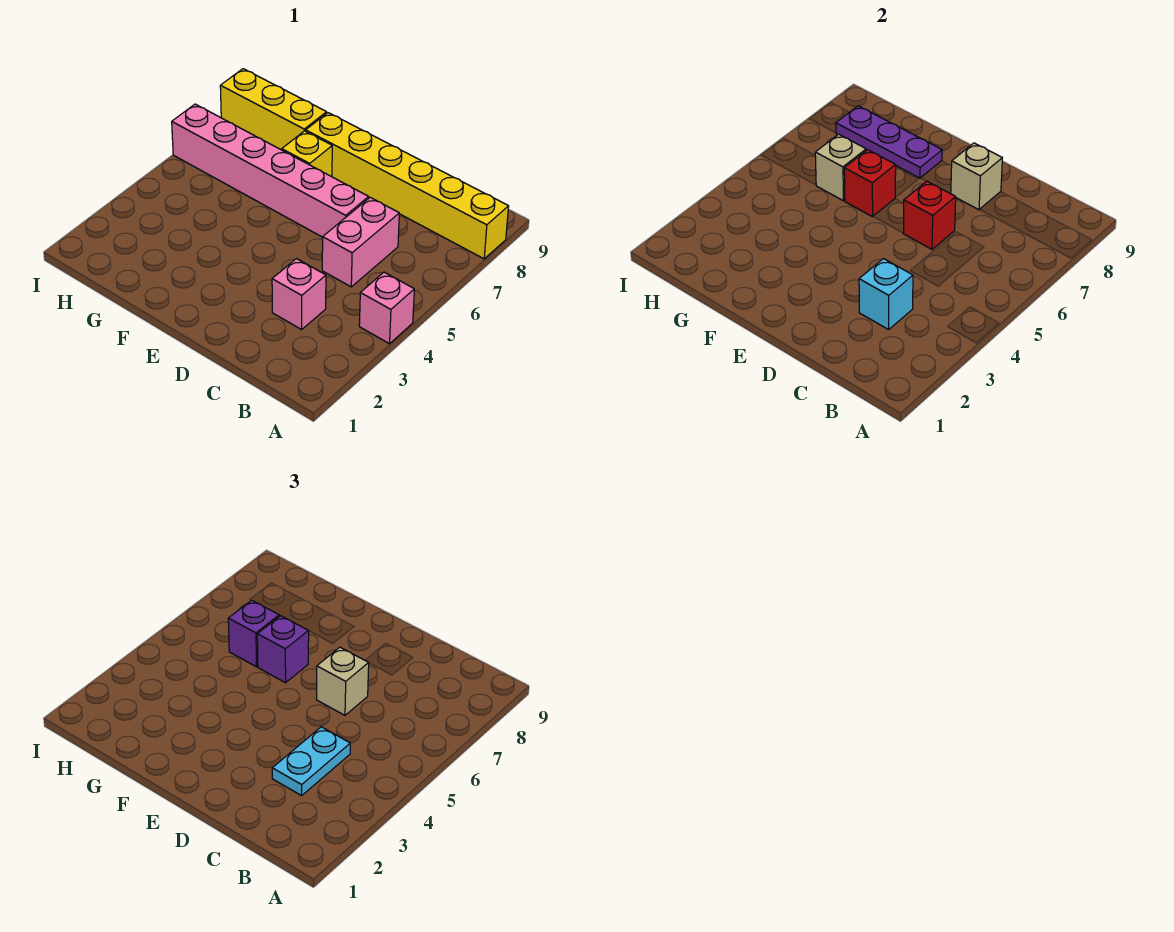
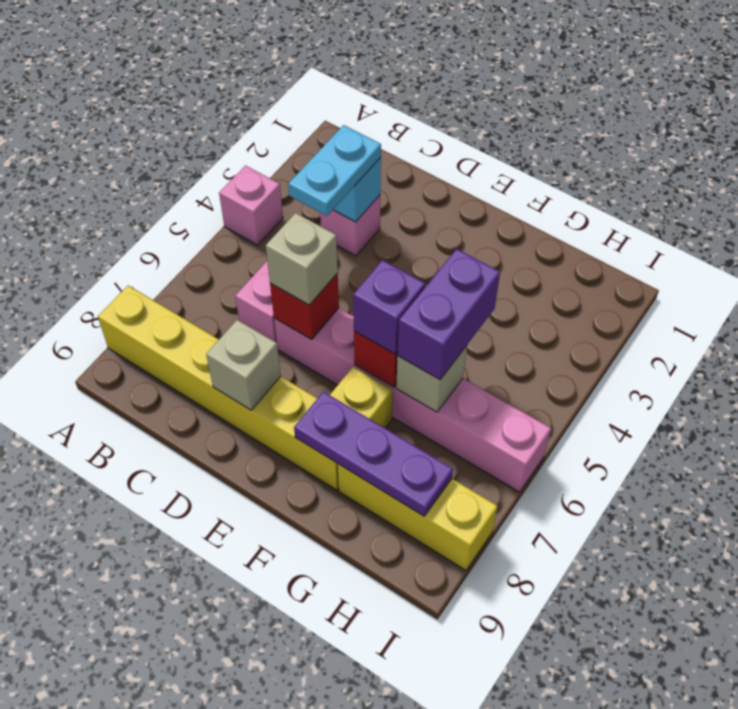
purple brick G6 level 3 -> purple brick G5:G6 level 3

